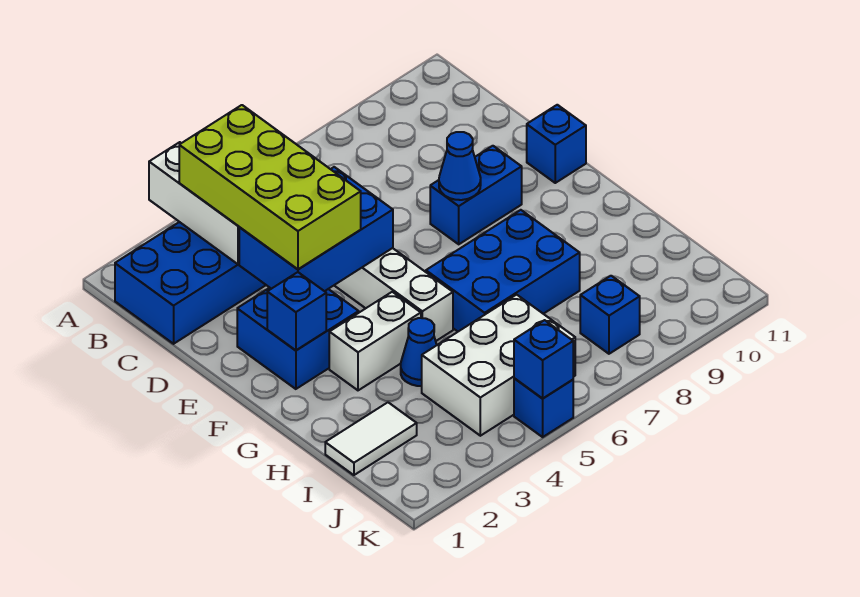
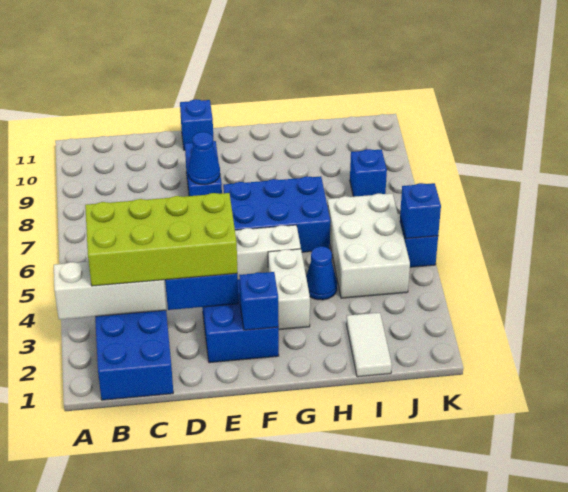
blue brick G6:H8 level 1 -> blue brick F6:H7 level 1

